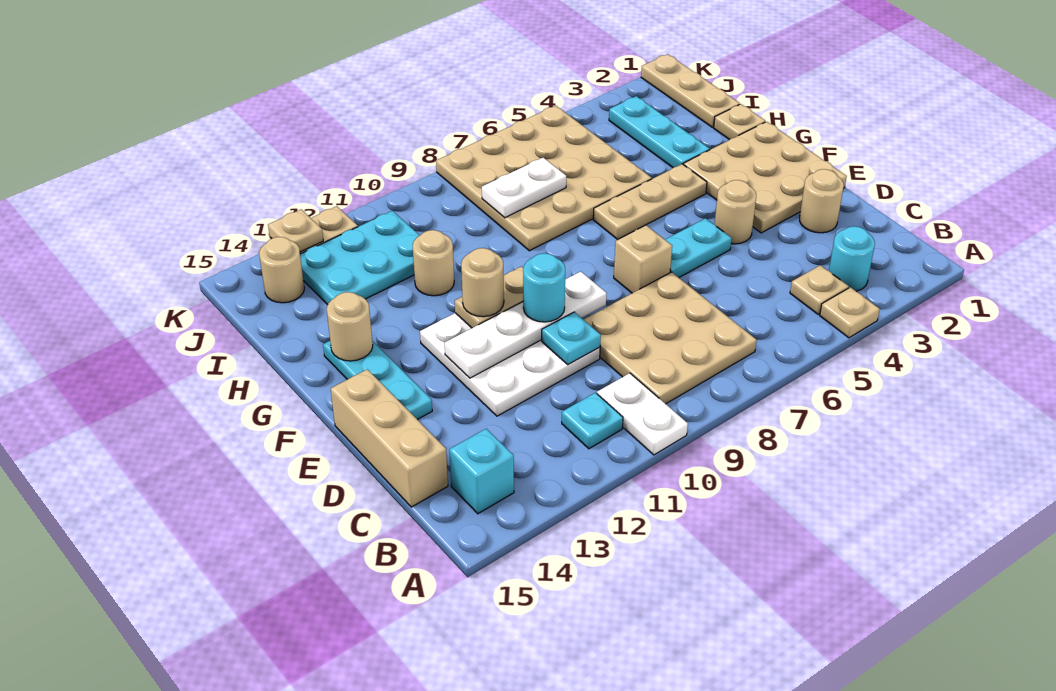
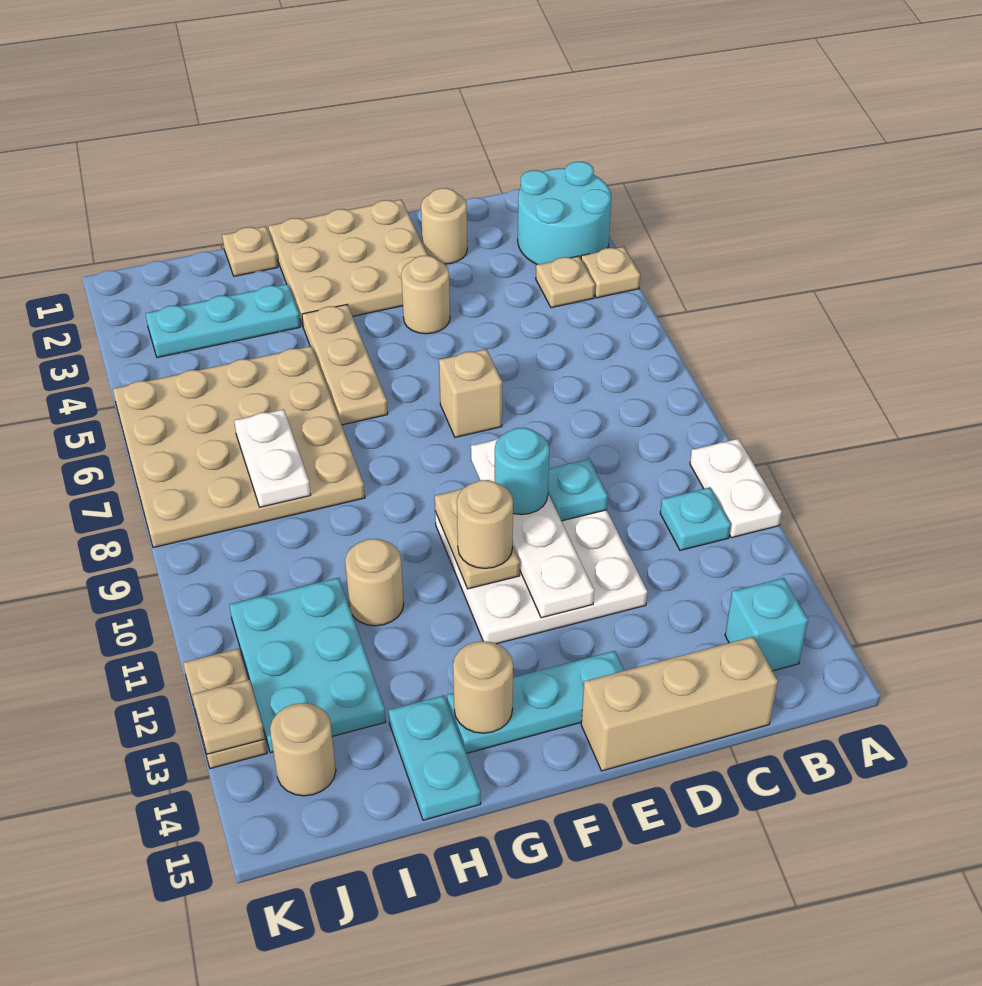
white plate A10:B10 level 1 -> white plate A10:A11 level 1
cyan round brick B3 level 1 -> cyan round brick A2:B3 level 1
tan plate B7:D9 level 1 -> none
cyan plate E5:E6 level 1 -> cyan plate H14:H15 level 1
tan plate I1:K1 level 1 -> none

